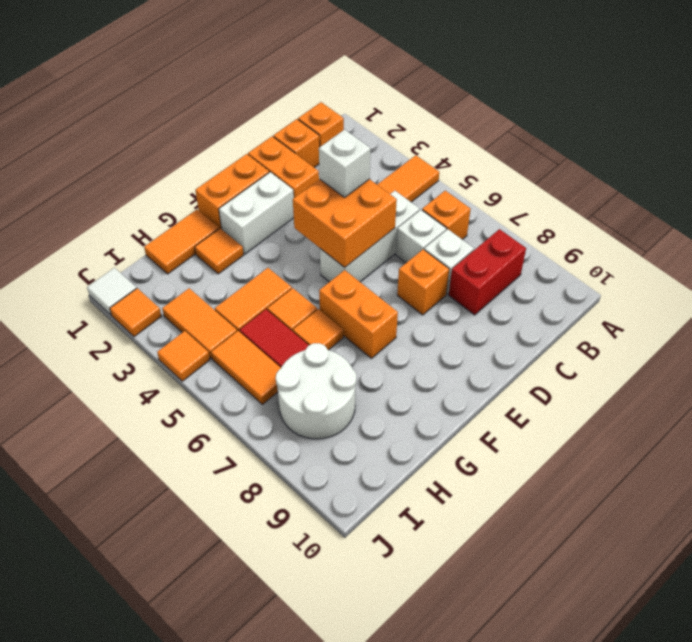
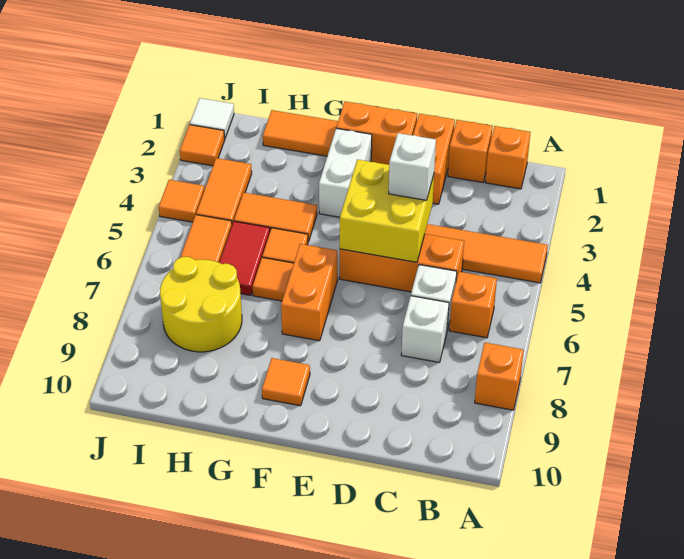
red brick B8:C8 level 1 -> none
white brick C5:E5 level 1 -> orange brick C5:E5 level 1
orange brick D4:E5 level 2 -> yellow brick D4:E5 level 2
orange brick D7 level 1 -> orange brick A8 level 1
white brick E2:F2 level 1 -> white brick F2:F3 level 1
orange tile G2 level 1 -> orange tile F9 level 1
white round brick H7:I8 level 1 -> yellow round brick H7:I8 level 1

